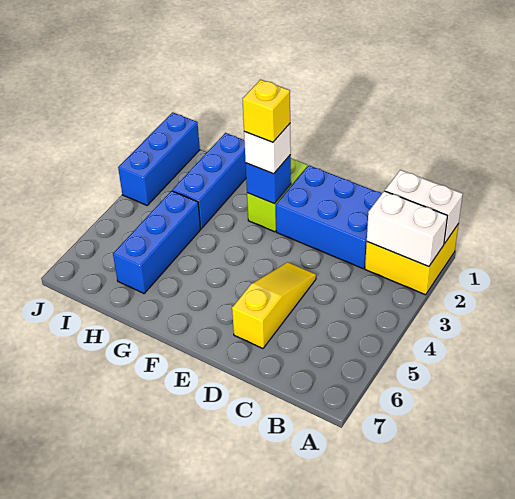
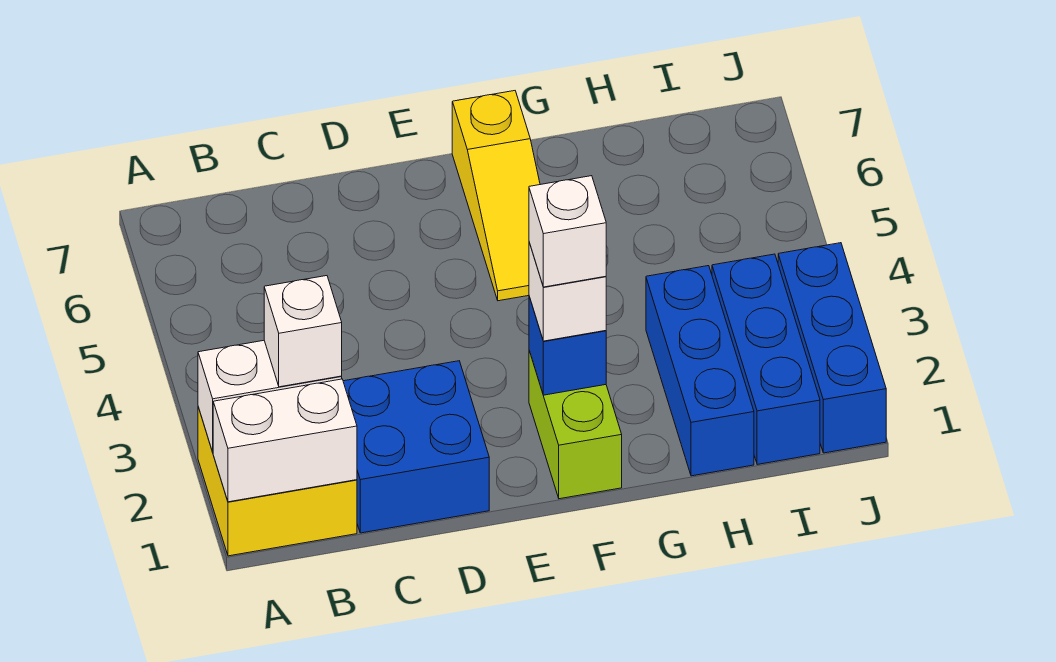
none -> white brick B2 level 3
blue brick C1:E2 level 1 -> blue brick C1:D2 level 1
yellow slope D4:D6 level 1 top 6 -> yellow slope F5:F7 level 1 top 7
yellow brick F2 level 4 -> white brick F2 level 4
blue brick H4:H6 level 1 -> blue brick I1:I3 level 1

